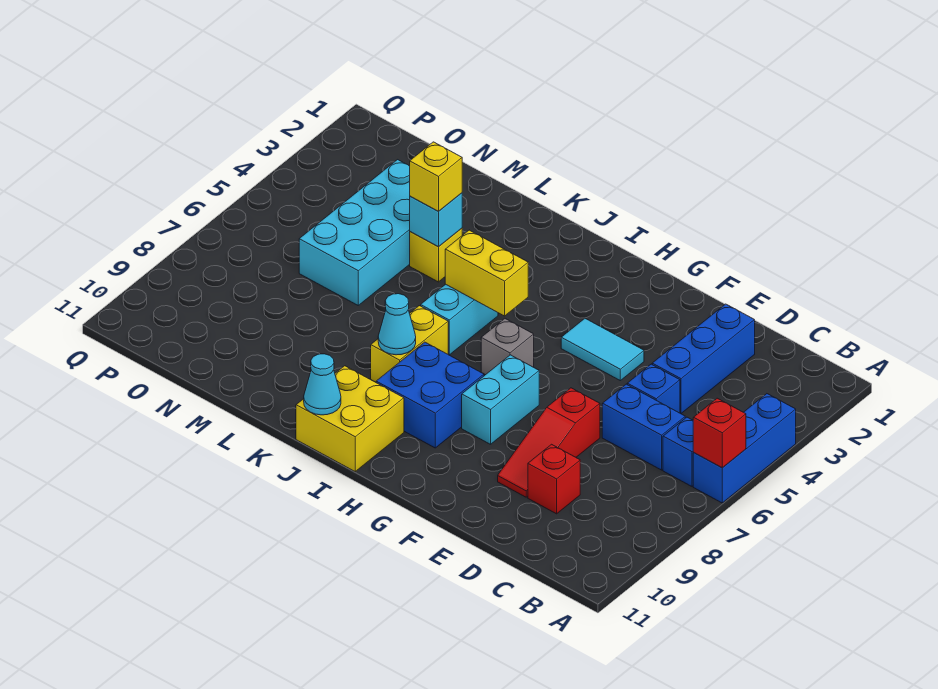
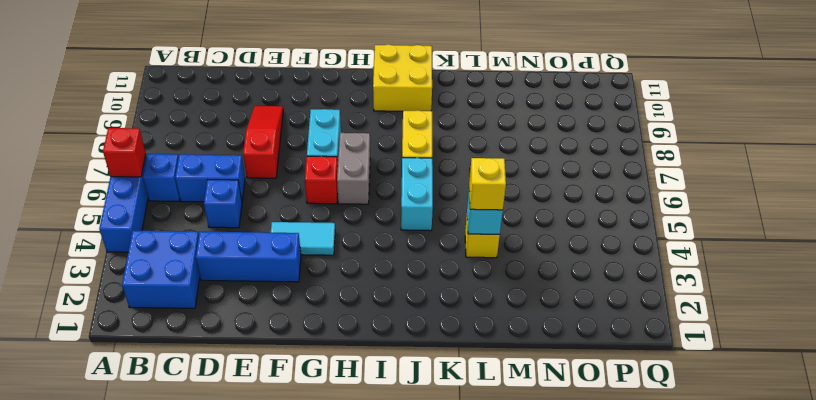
blue brick D2:D4 level 1 -> blue brick D3:F3 level 1
red brick D9 level 1 -> red brick G6 level 1
grey brick H6 level 1 -> grey brick H6:H7 level 1
blue brick H8:I9 level 1 -> blue brick B2:C3 level 1
yellow brick I5:J5 level 2 -> none
cyan cone J8 level 2 -> none
cyan cone J11 level 2 -> none
cyan brick M3:N6 level 1 -> none

